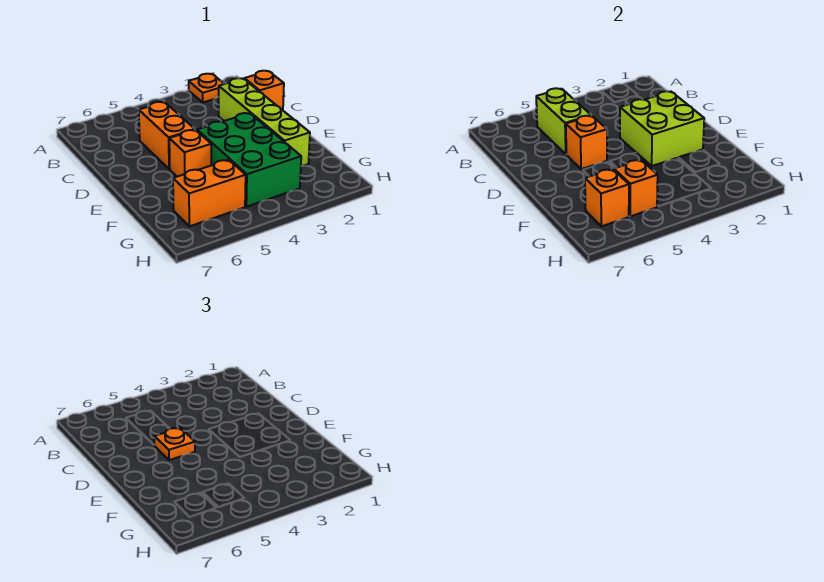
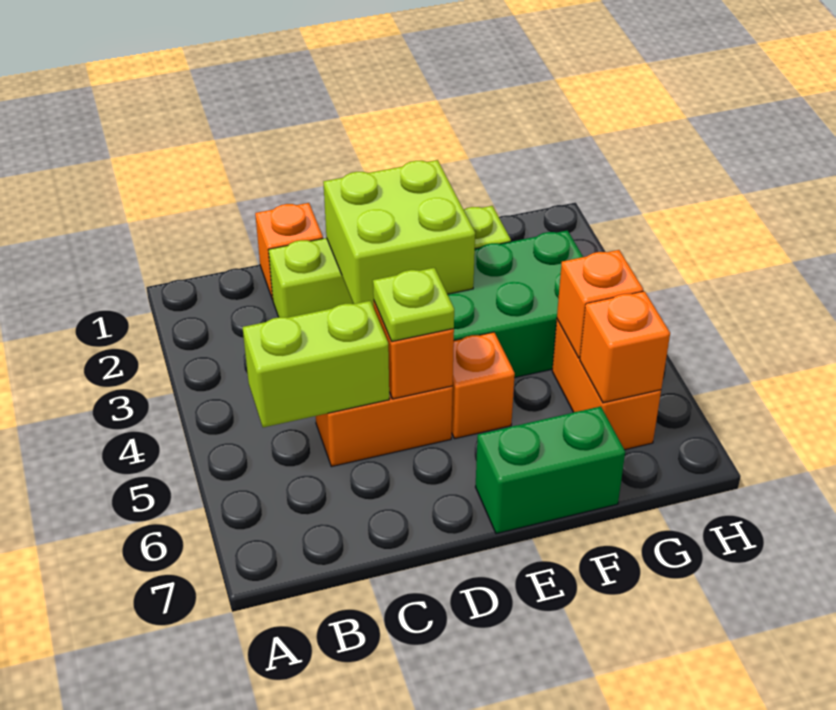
orange plate A2 level 1 -> none
orange plate D5 level 3 -> lime plate D5 level 3
none -> green brick E7:F7 level 1

